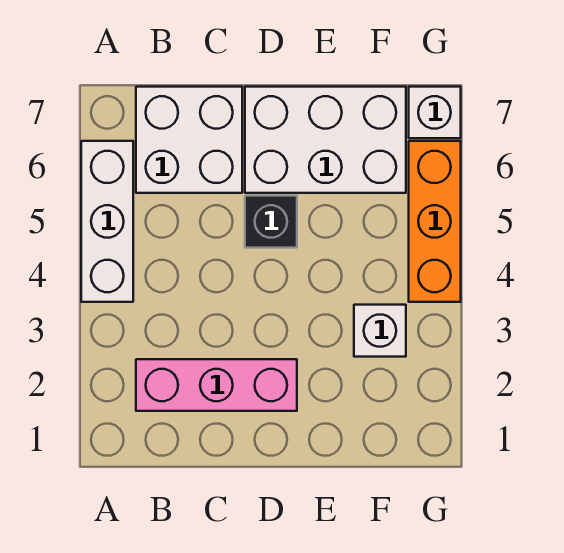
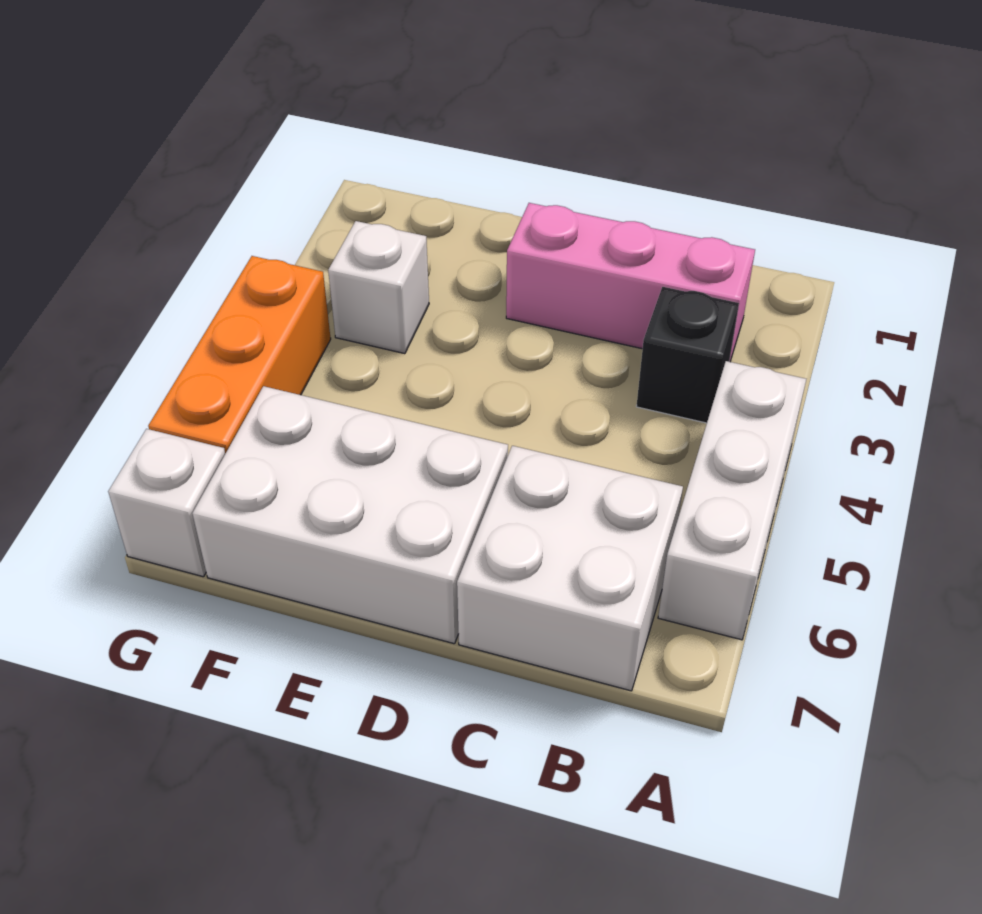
black brick D5 level 1 -> black brick B3 level 1

